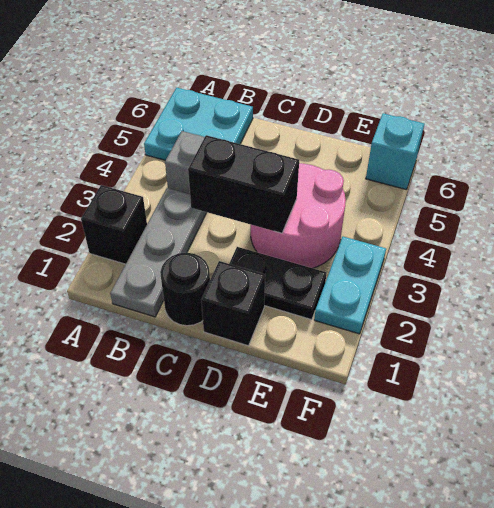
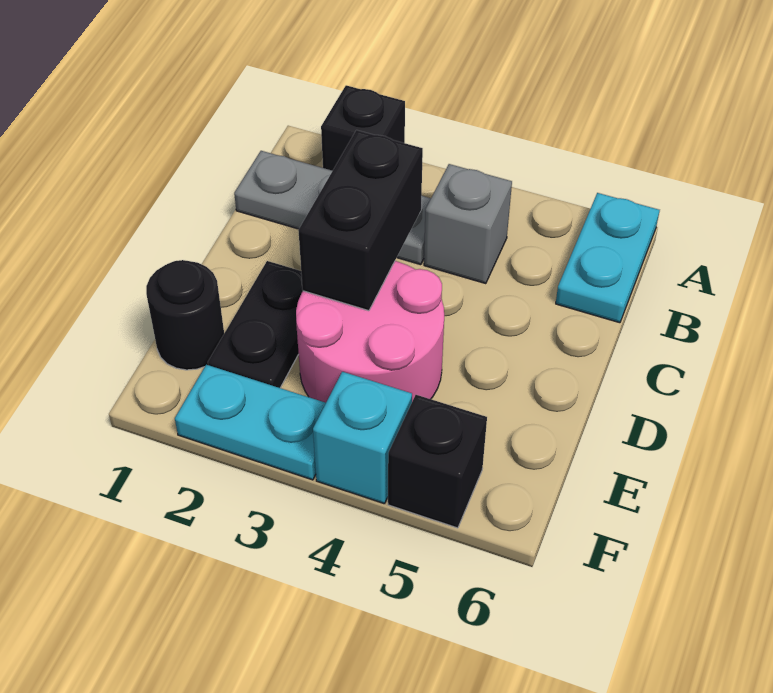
cyan plate A5:B6 level 1 -> cyan plate A6:B6 level 1
black round brick C1 level 1 -> black round brick E1 level 1
black brick D1 level 1 -> black brick F5 level 1
cyan brick F6 level 1 -> cyan brick F4 level 1

